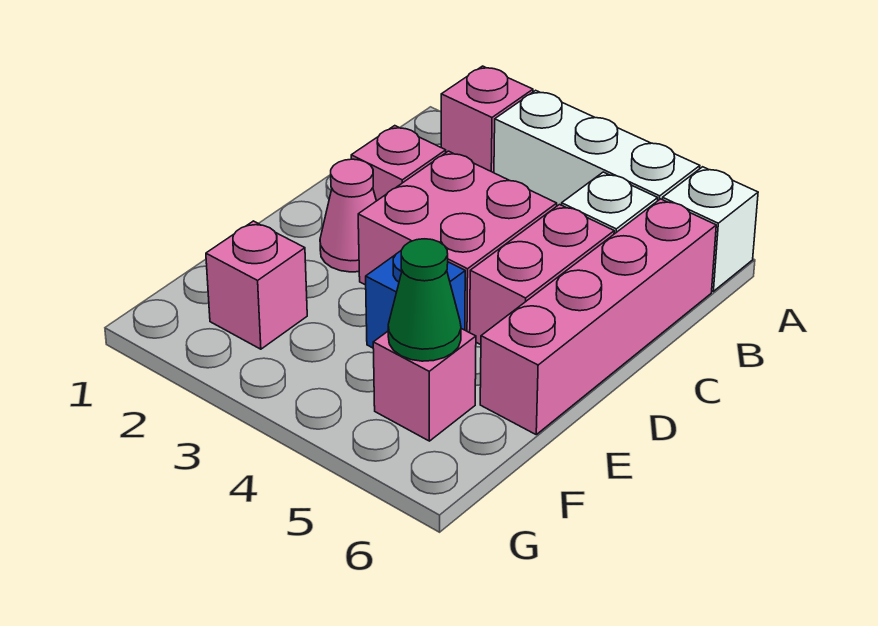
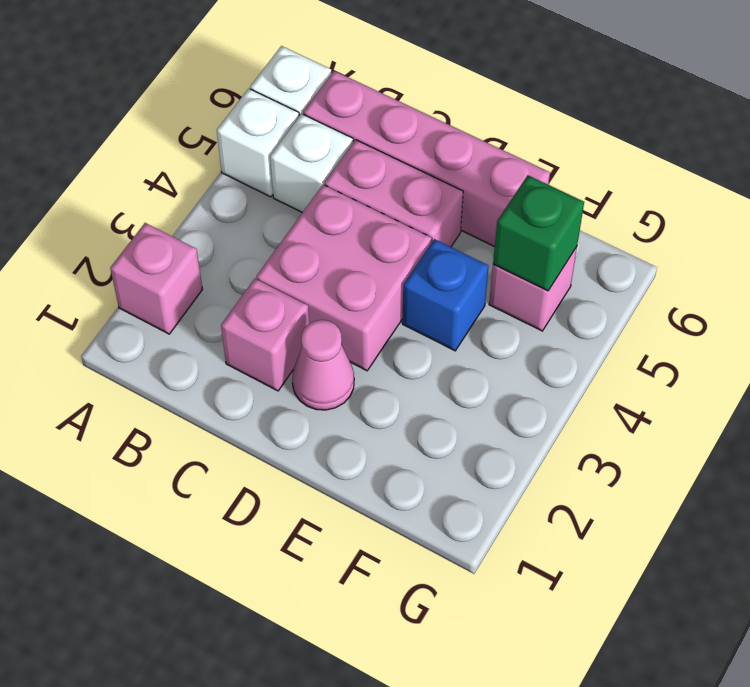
white brick A3:A5 level 1 -> white brick A5 level 1
pink brick F2 level 1 -> none
green cone F5 level 2 -> green brick F5 level 2

